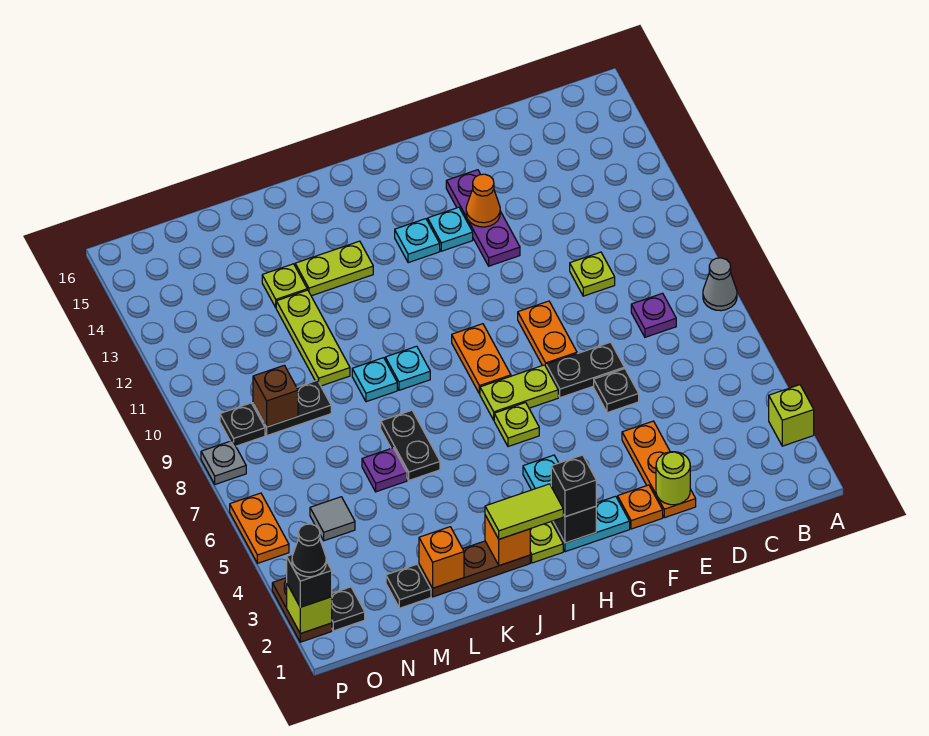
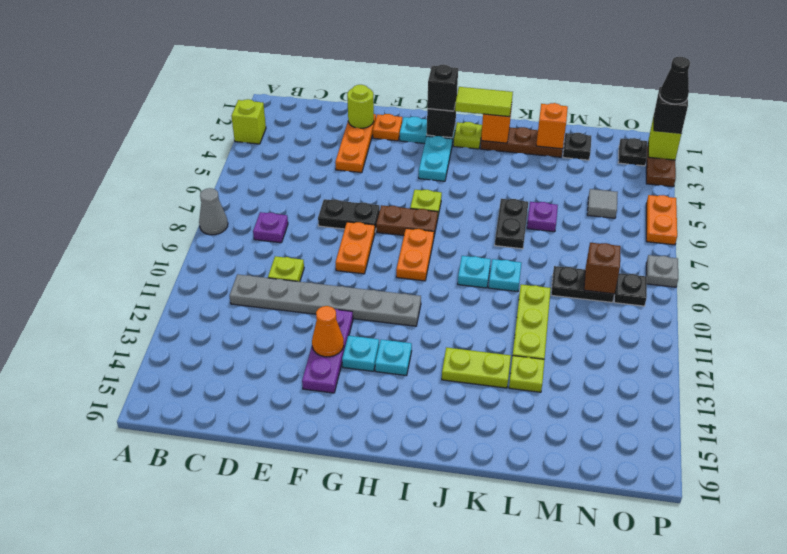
none -> grey plate C11:H11 level 1
black plate E6 level 1 -> none
lime plate G7:H7 level 1 -> brown plate G7:H7 level 1

